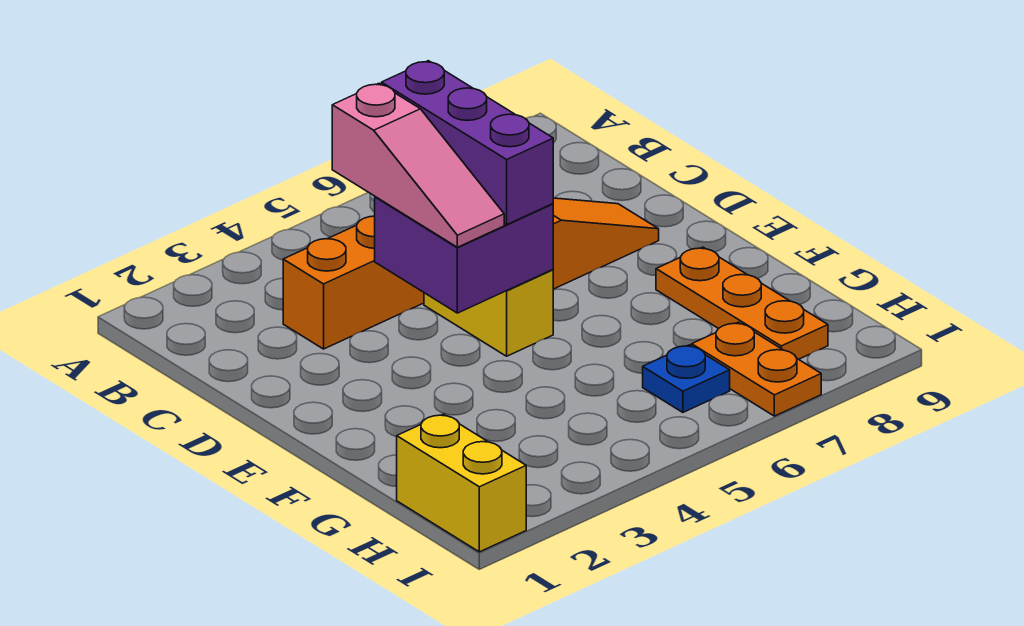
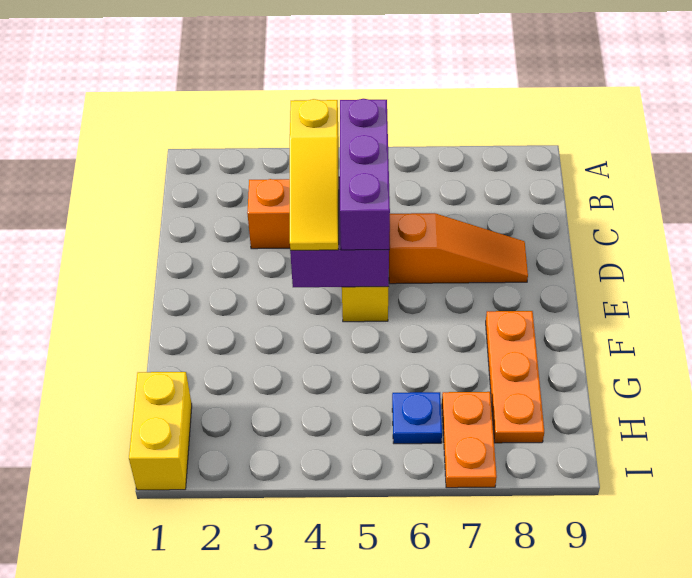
pink slope C4:E4 level 3 top C -> yellow slope C4:E4 level 3 top C

